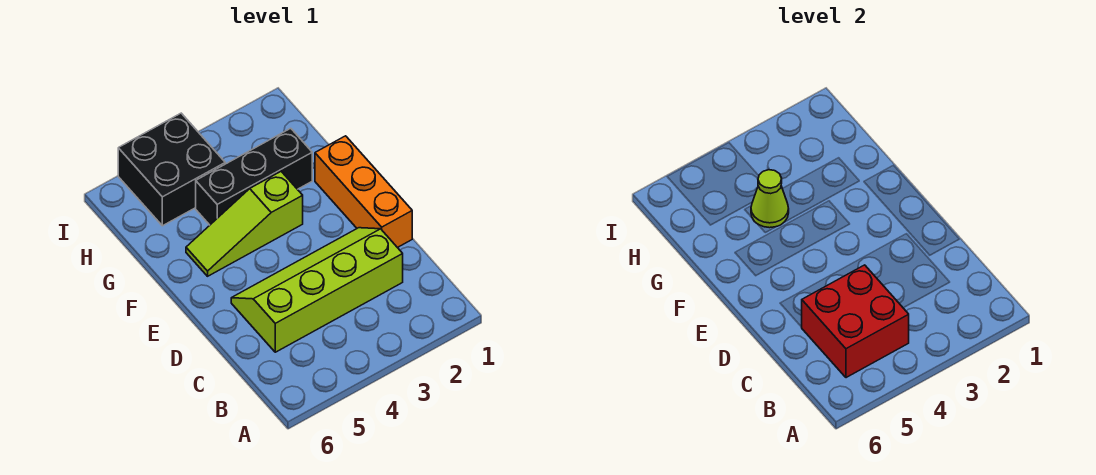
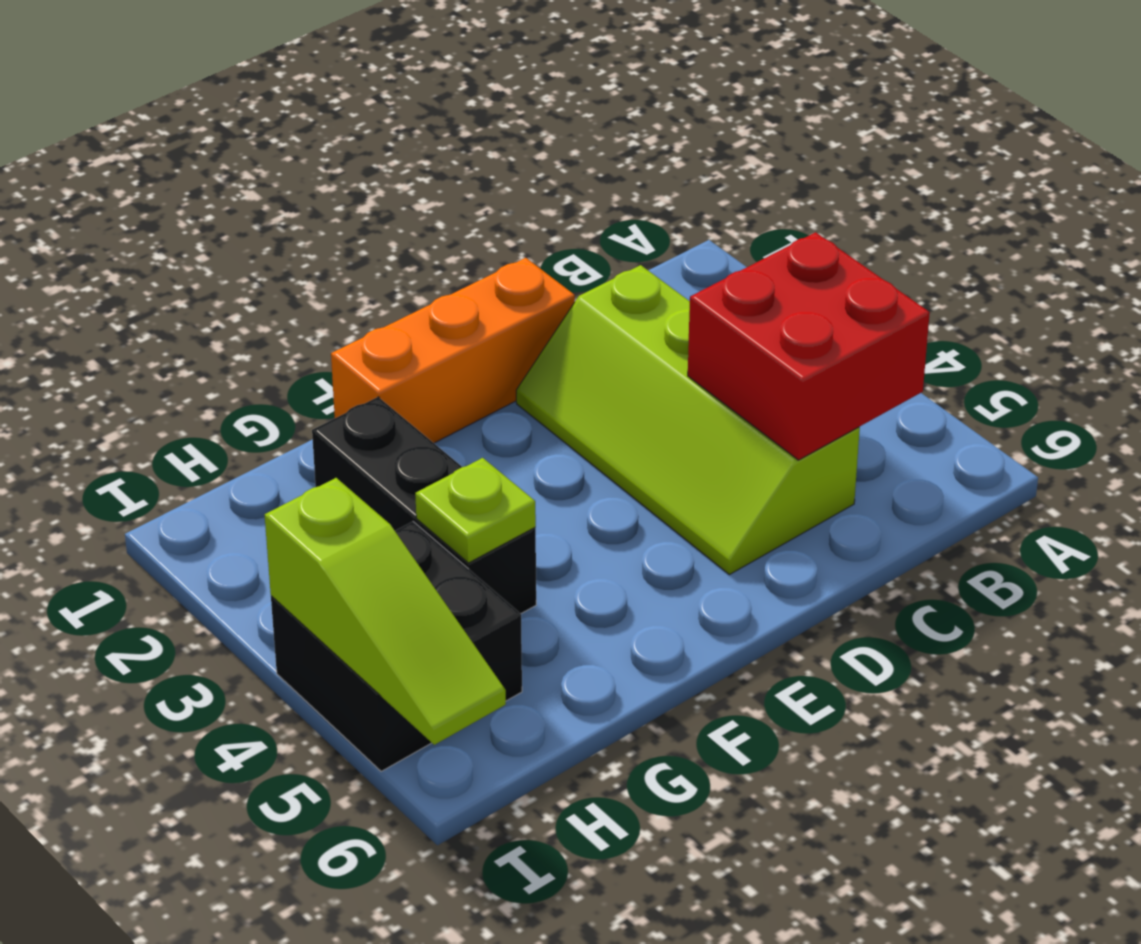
lime slope F3:F5 level 1 top 3 -> lime slope I4:I6 level 2 top 4
lime cone G4 level 2 -> lime plate G4 level 2

